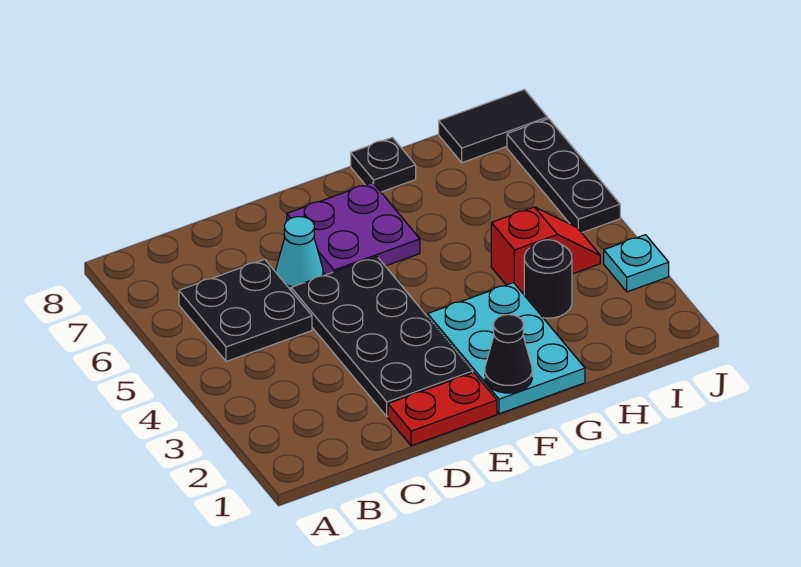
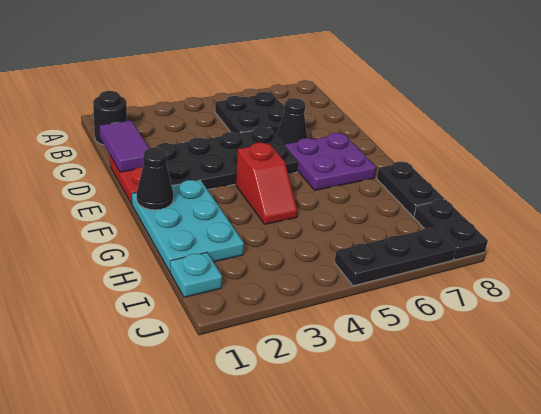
none -> purple tile C1:D1 level 2
cyan cone D6 level 1 -> black cone D6 level 1
cyan plate F1:G3 level 1 -> cyan plate F1:H2 level 1
black plate G8 level 1 -> black plate G8:H8 level 1
black round brick H3 level 1 -> black round brick B1 level 1
red slope H4:I4 level 1 top H -> red slope F4:G4 level 1 top F
black tile I8:J8 level 1 -> black plate I8:J8 level 1
cyan plate J3 level 1 -> cyan plate I1 level 1

